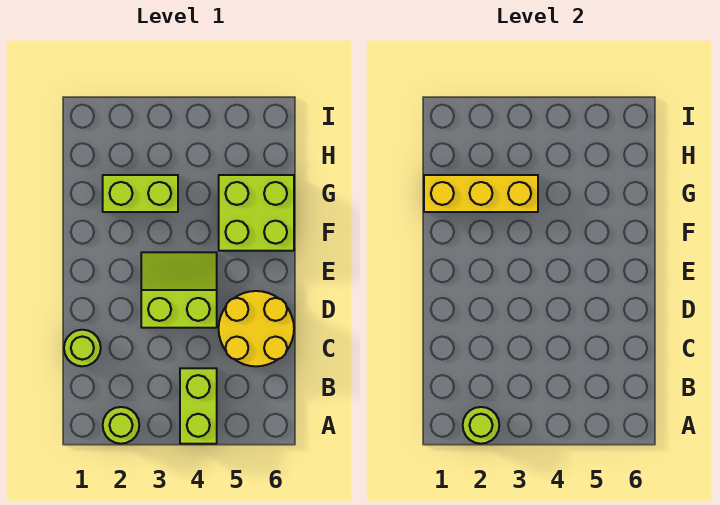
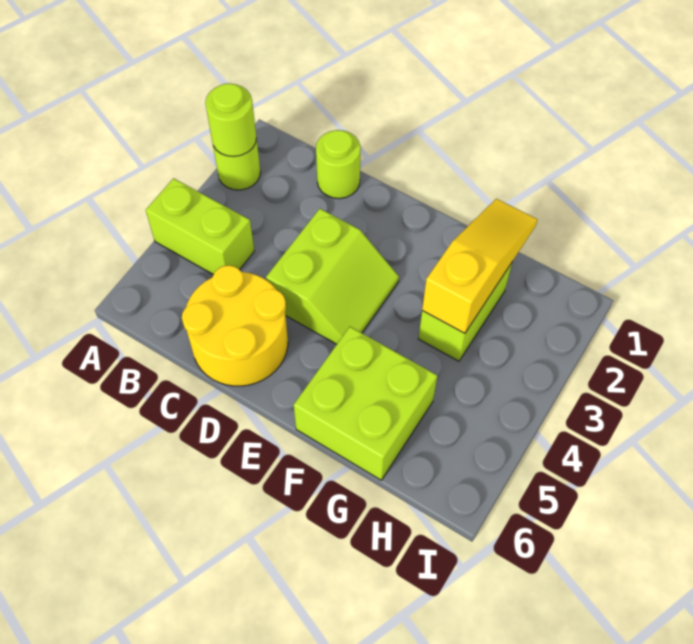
yellow brick G1:G3 level 2 -> yellow slope G1:G3 level 2 top 3

